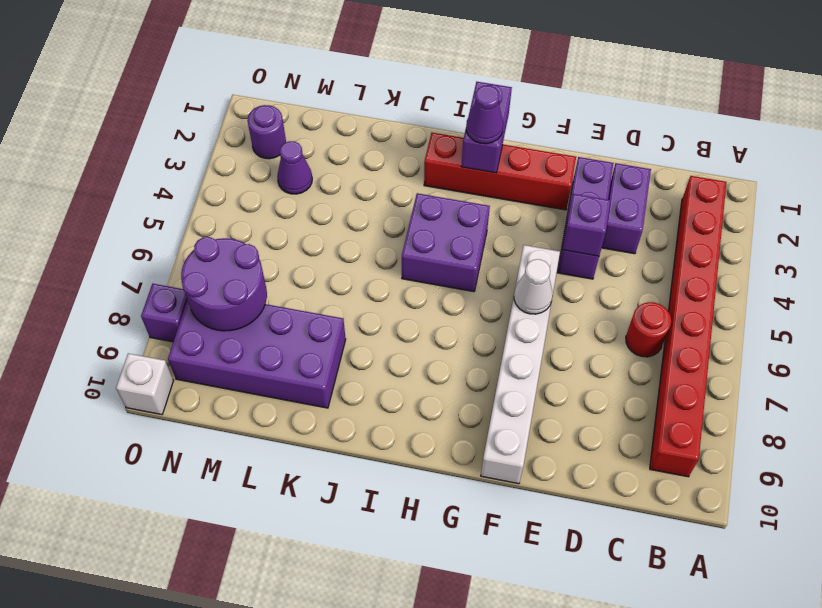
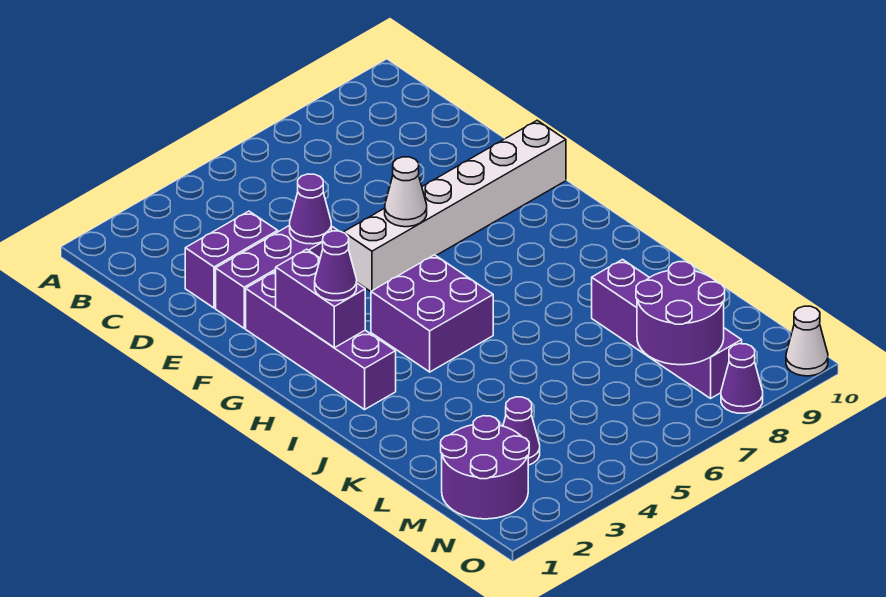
red brick B2:B9 level 1 -> none
red round brick C6 level 1 -> none
purple brick E4 level 2 -> purple cone E4 level 2
red brick F2:I2 level 1 -> purple brick F2:I2 level 1
purple brick H1:H2 level 2 -> purple brick G2:H2 level 2
purple brick K8:N9 level 1 -> purple brick K8:N8 level 1
purple round brick N2 level 1 -> purple round brick M1:N2 level 1
purple brick O8 level 1 -> purple cone O8 level 1
white brick O10 level 1 -> white cone O10 level 1

